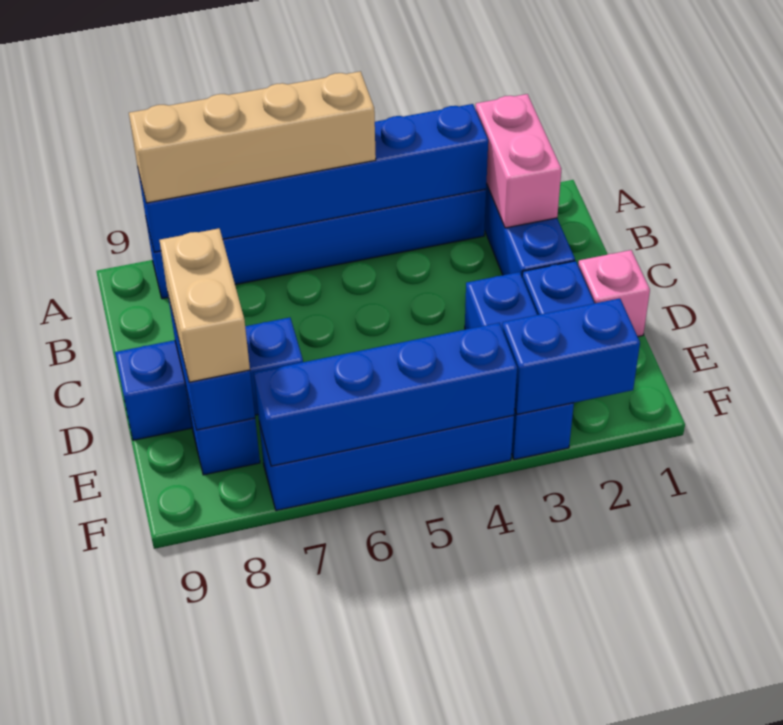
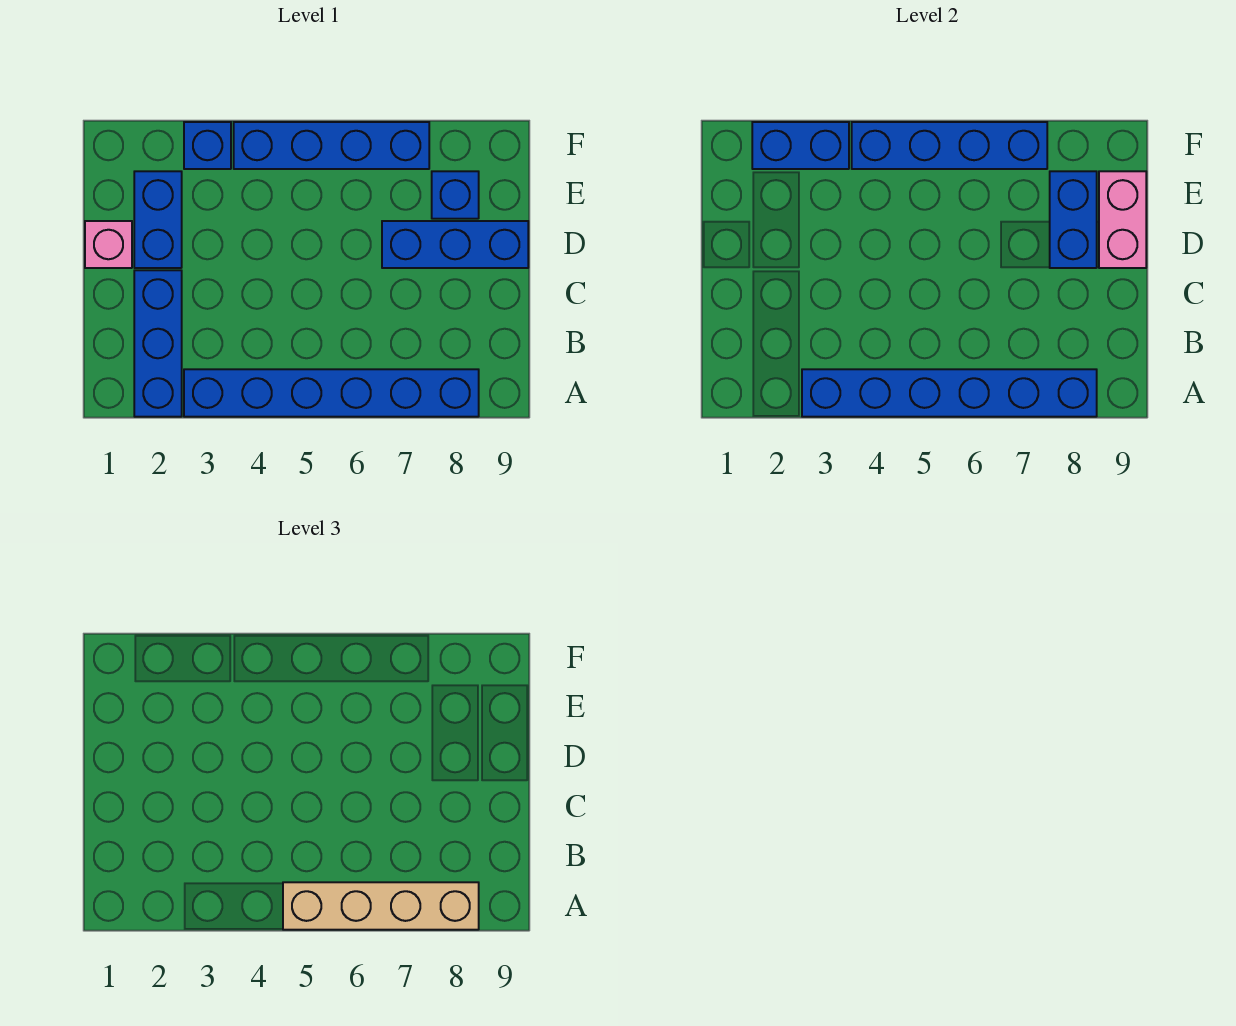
pink brick A2:B2 level 2 -> pink brick D9:E9 level 2
blue brick D3:F3 level 1 -> blue brick F3 level 1
tan brick D8:E8 level 3 -> none

